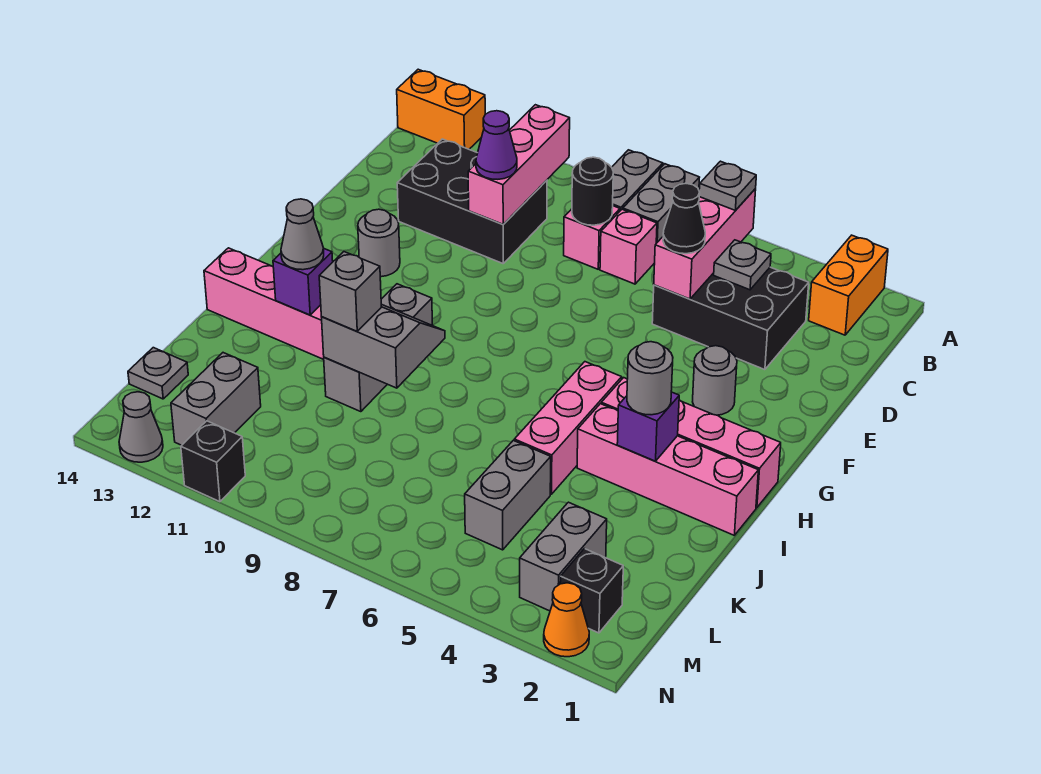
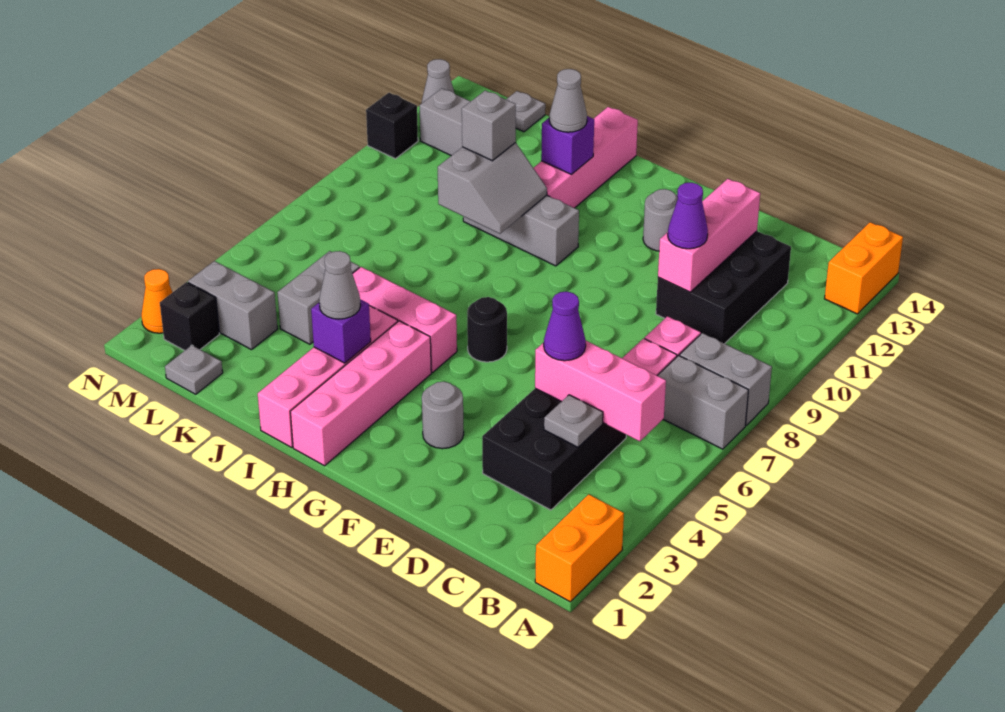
orange brick A2:B2 level 1 -> orange brick A1:A2 level 1
grey plate B5 level 3 -> grey plate L1 level 1
pink brick B10:D10 level 2 -> pink brick D10:D12 level 2
black round brick C8 level 2 -> black round brick G6 level 1
black cone D5 level 3 -> purple cone D5 level 3
grey round brick I3 level 3 -> grey cone I3 level 3
grey brick K5:L5 level 1 -> grey brick K4:K5 level 1

